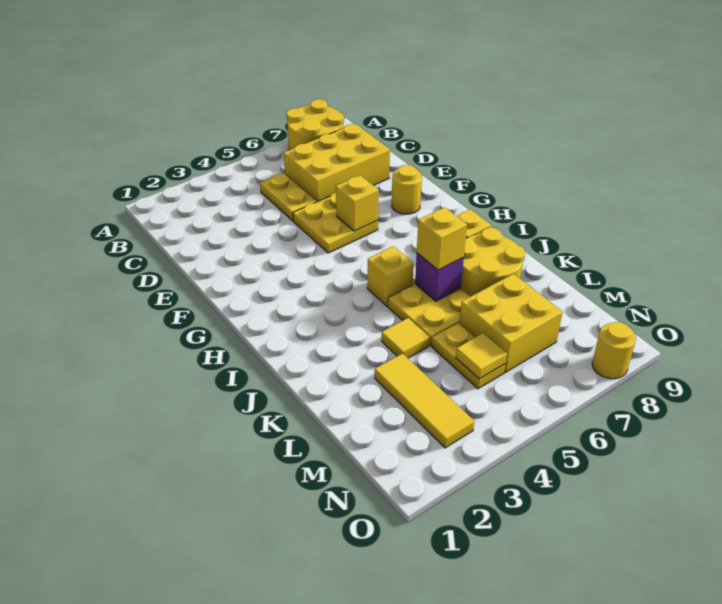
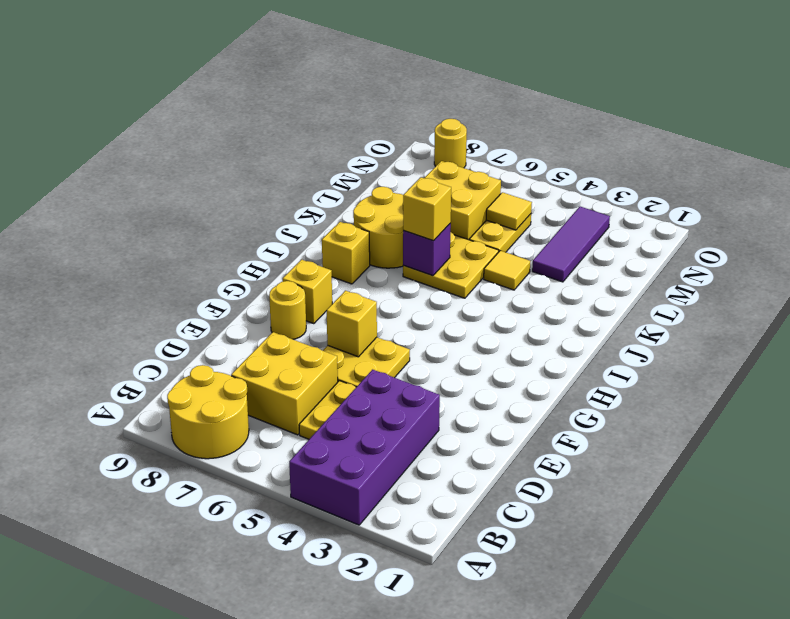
none -> purple brick A3:D4 level 1
yellow brick C6:D8 level 1 -> yellow brick C6:D7 level 1
yellow brick I5 level 1 -> yellow brick G8 level 1
yellow tile L3:N3 level 1 -> purple tile L3:N3 level 1

